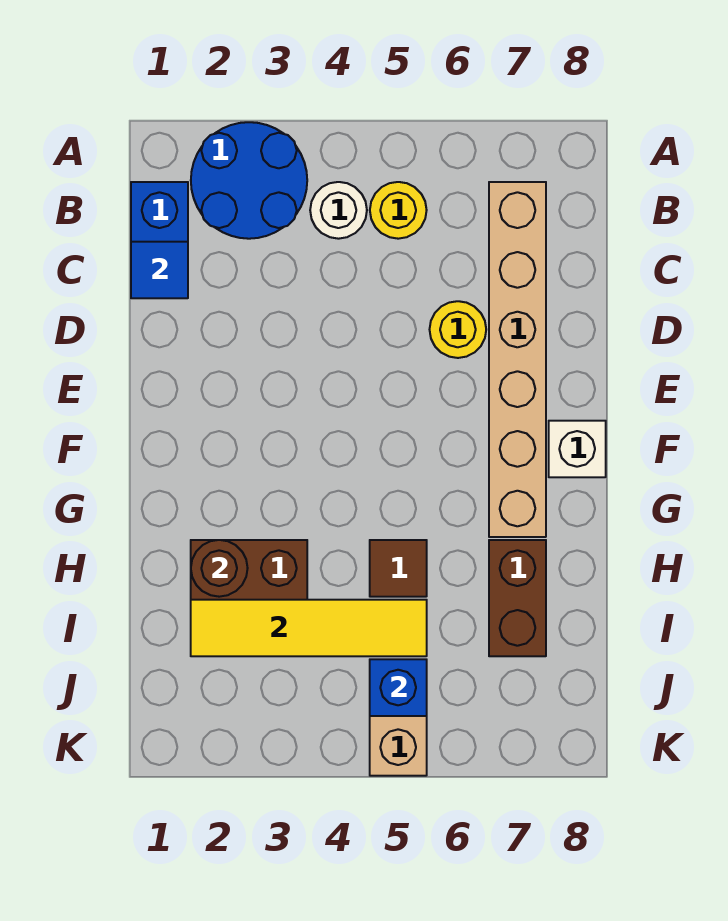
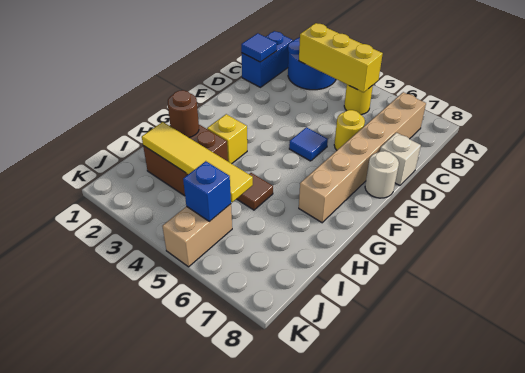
none -> yellow brick B3:B5 level 2
white round brick B4 level 1 -> white round brick E8 level 1
none -> blue tile E5 level 1
white brick F8 level 1 -> white brick D8 level 1
none -> yellow brick G3 level 1
brown brick H7:I7 level 1 -> none

